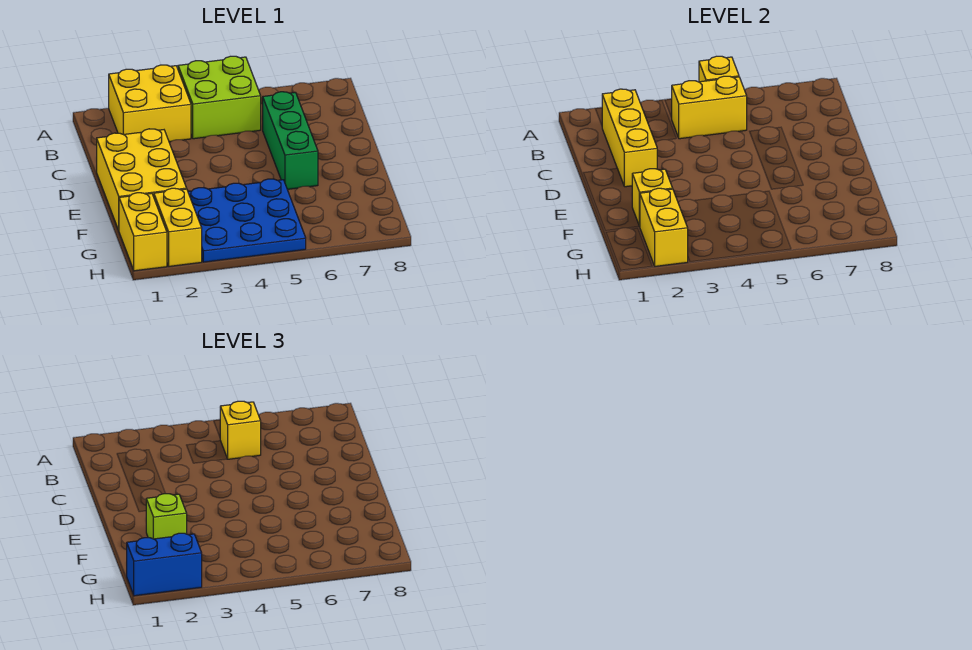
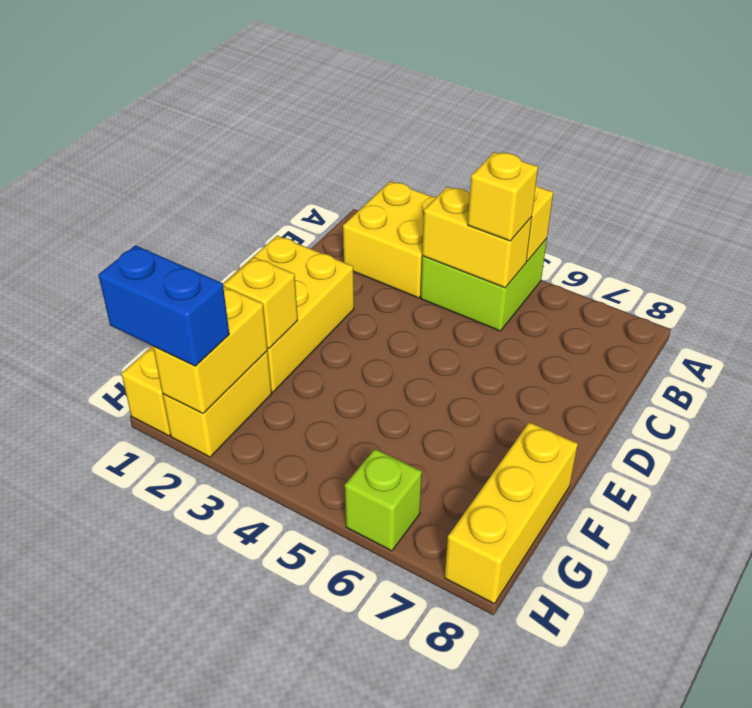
yellow brick B2:D2 level 2 -> yellow brick F8:H8 level 1
green brick C6:E6 level 1 -> none
lime brick F2 level 3 -> lime brick H6 level 1
blue plate F3:H5 level 1 -> none

